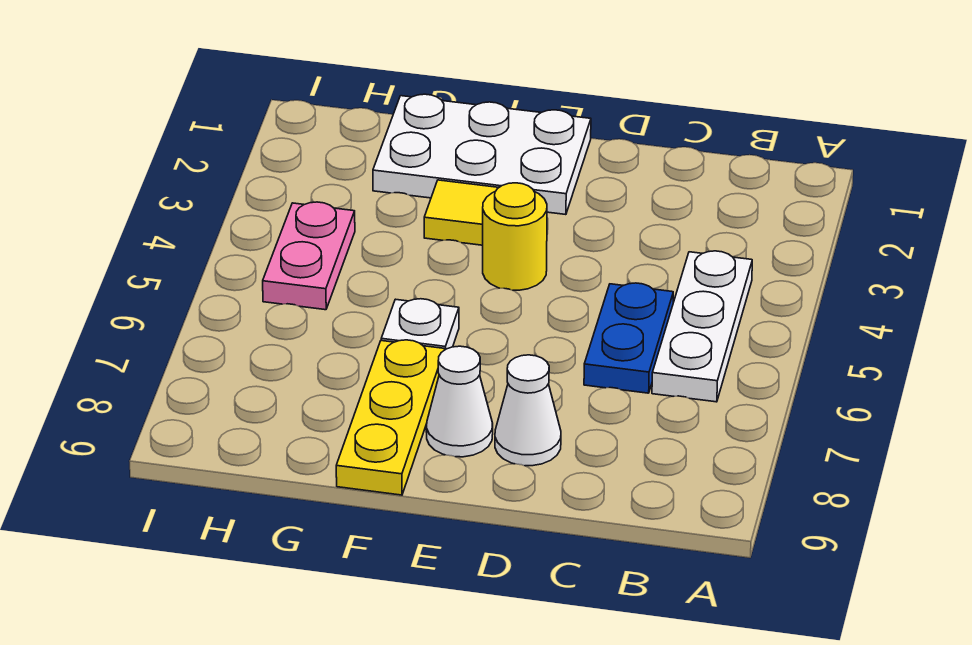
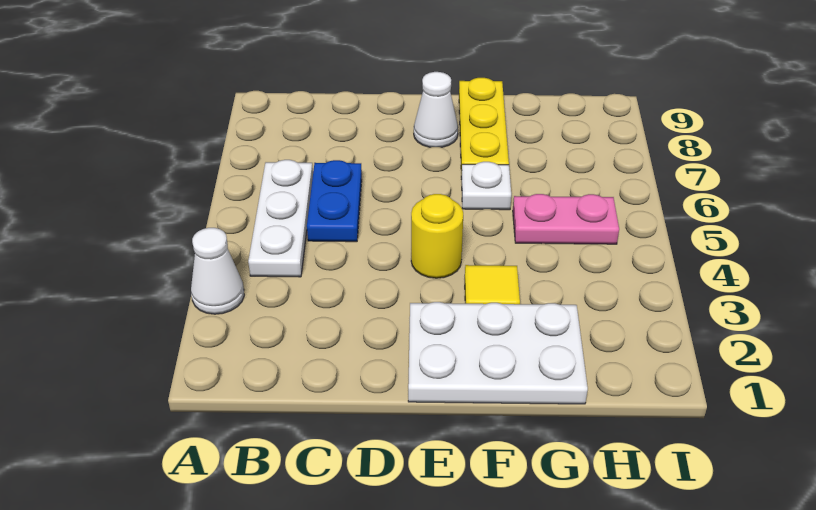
white cone D8 level 1 -> white cone A3 level 1
pink plate H4:H5 level 1 -> pink plate G5:H5 level 1

